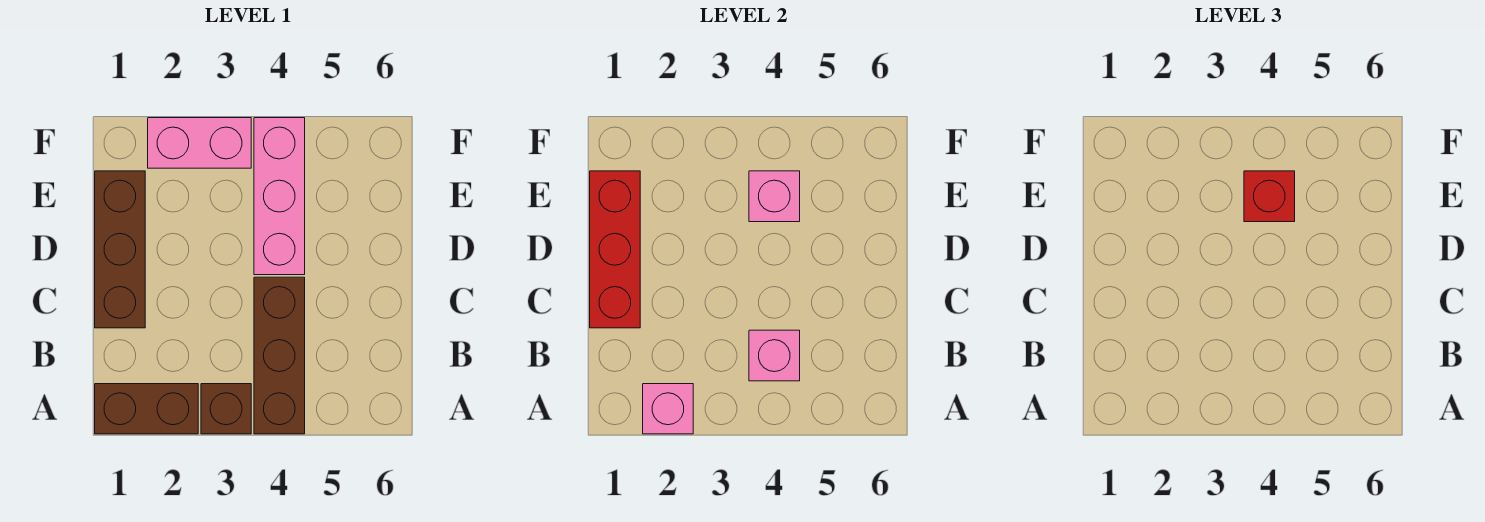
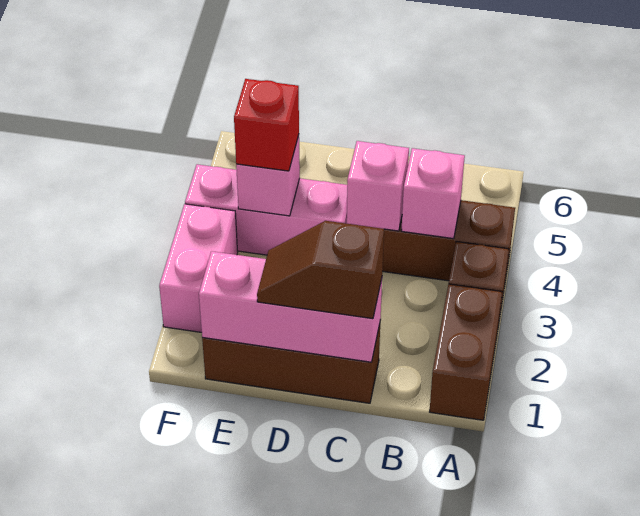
pink brick A2 level 2 -> pink brick C4 level 2
red brick C1:E1 level 2 -> pink brick C1:E1 level 2
none -> brown slope C1:D1 level 3 top C

